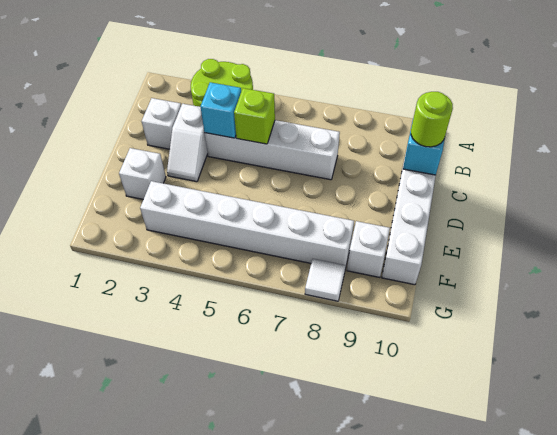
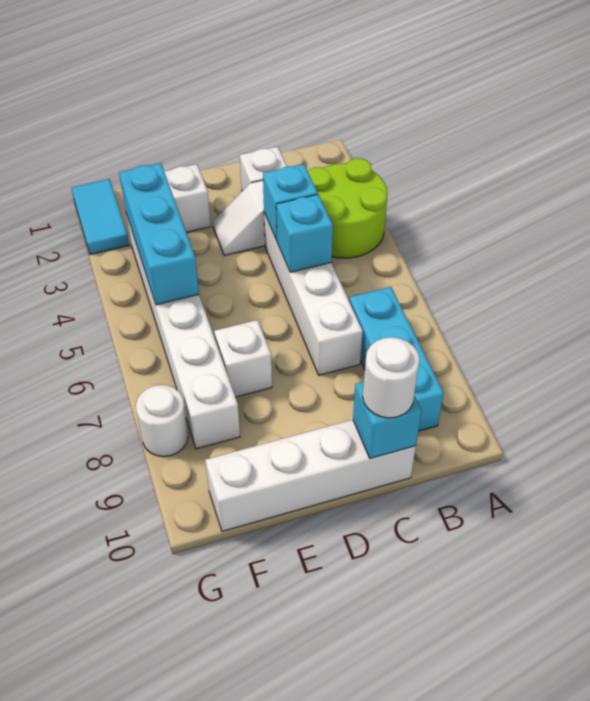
none -> cyan brick B7:B9 level 1
lime brick C5 level 2 -> cyan brick C5 level 2
lime round brick C10 level 3 -> white round brick C10 level 3
none -> cyan brick F3:F5 level 2
white brick F9 level 1 -> white brick E7 level 1
none -> cyan tile G1:G2 level 1
white tile G8 level 1 -> white round brick G8 level 1

